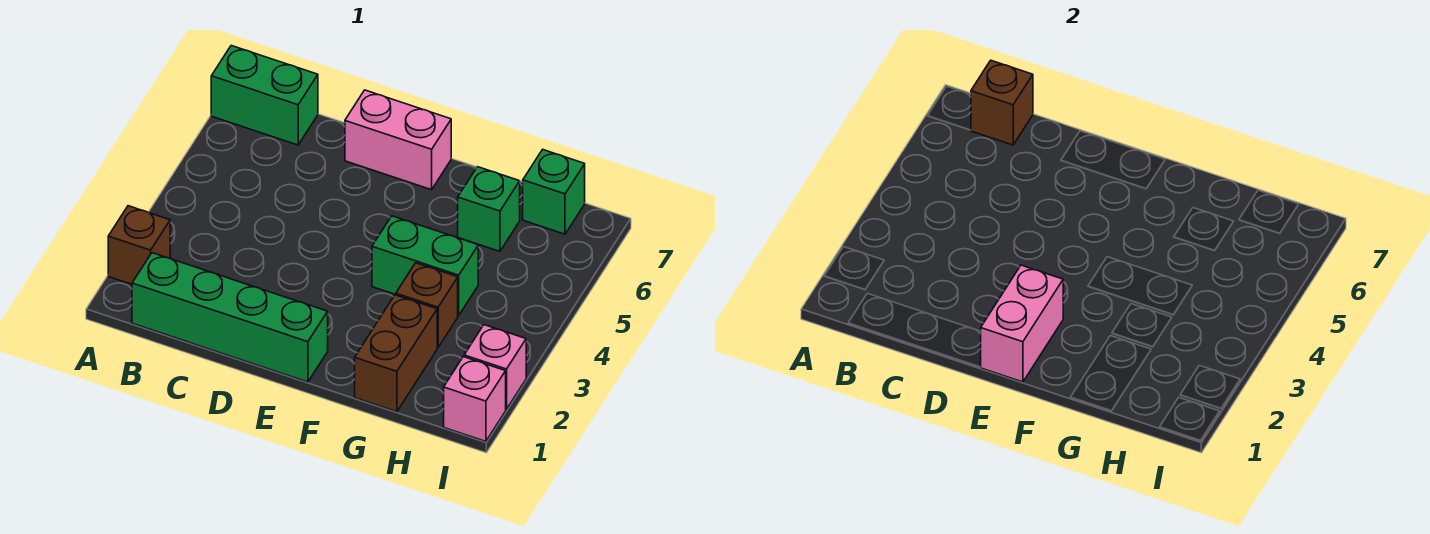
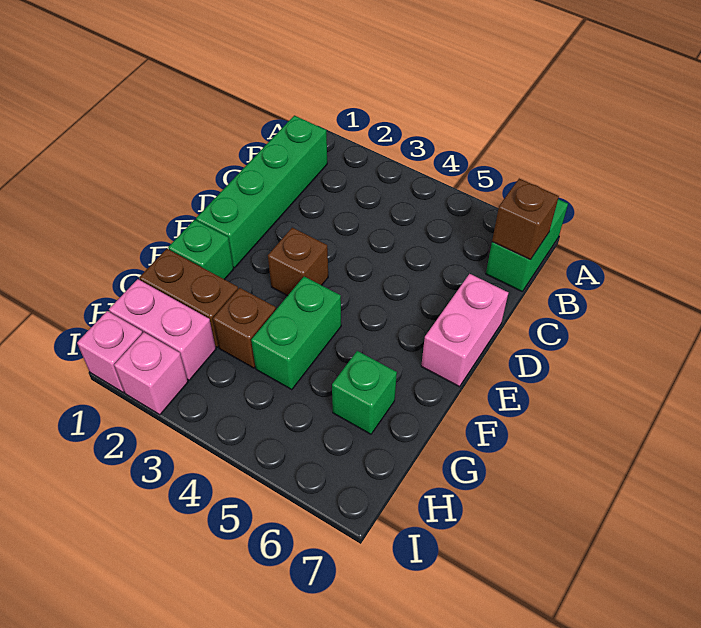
brown brick A2 level 1 -> brown brick E3 level 1
pink brick E1:E2 level 2 -> pink brick H1:H2 level 1
green brick H7 level 1 -> green brick F1 level 1

